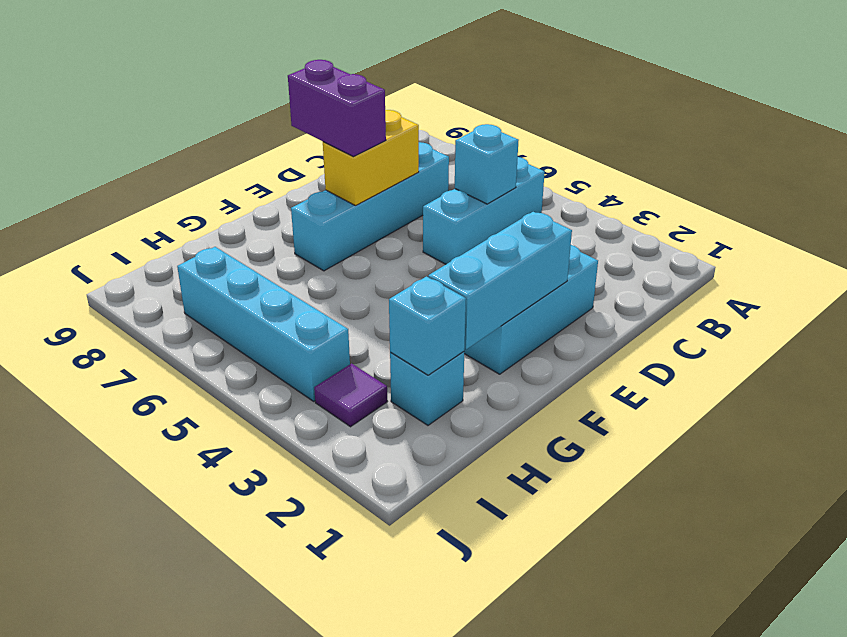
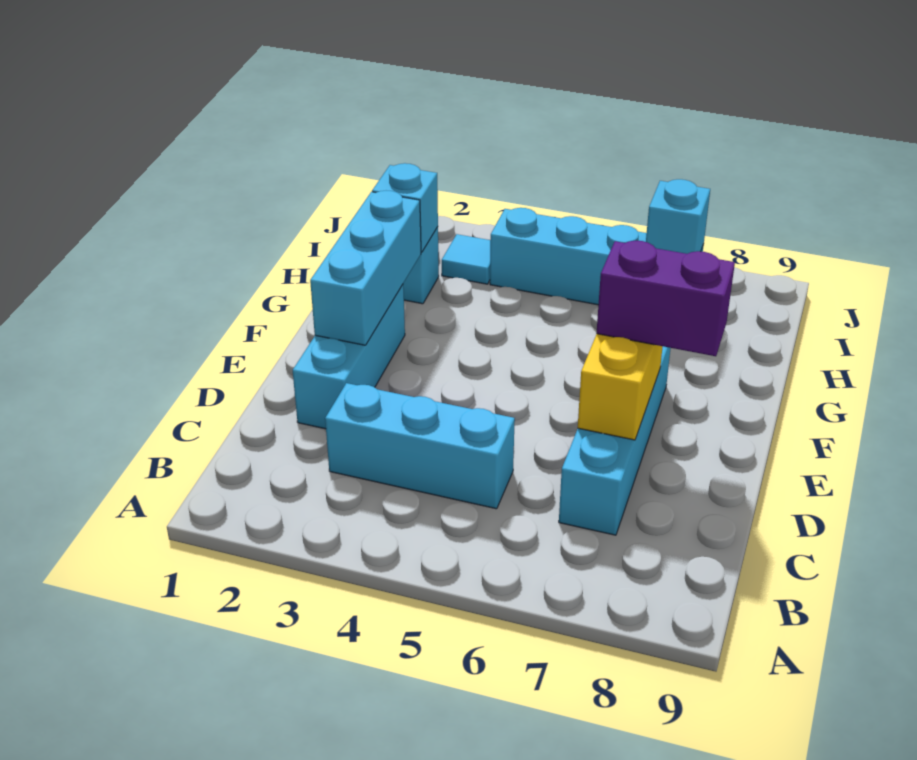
cyan brick B5:D5 level 1 -> cyan brick C3:C5 level 1
cyan brick C5 level 2 -> cyan brick I7 level 2
purple tile I3 level 1 -> cyan tile I3 level 1

